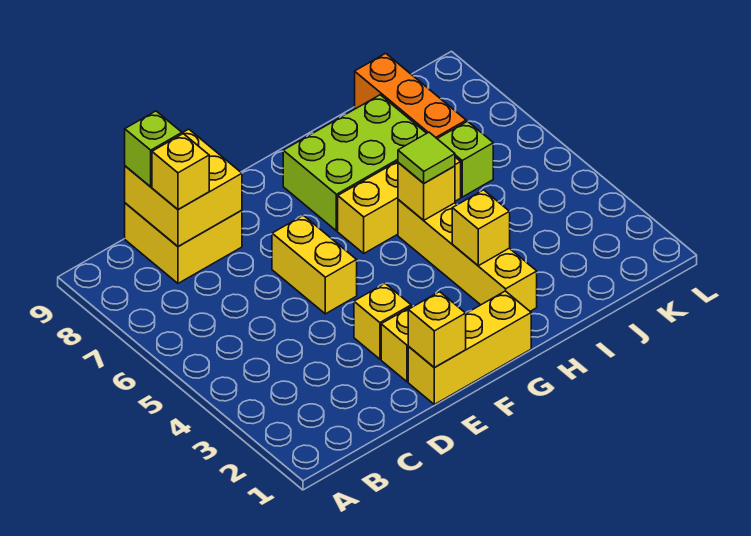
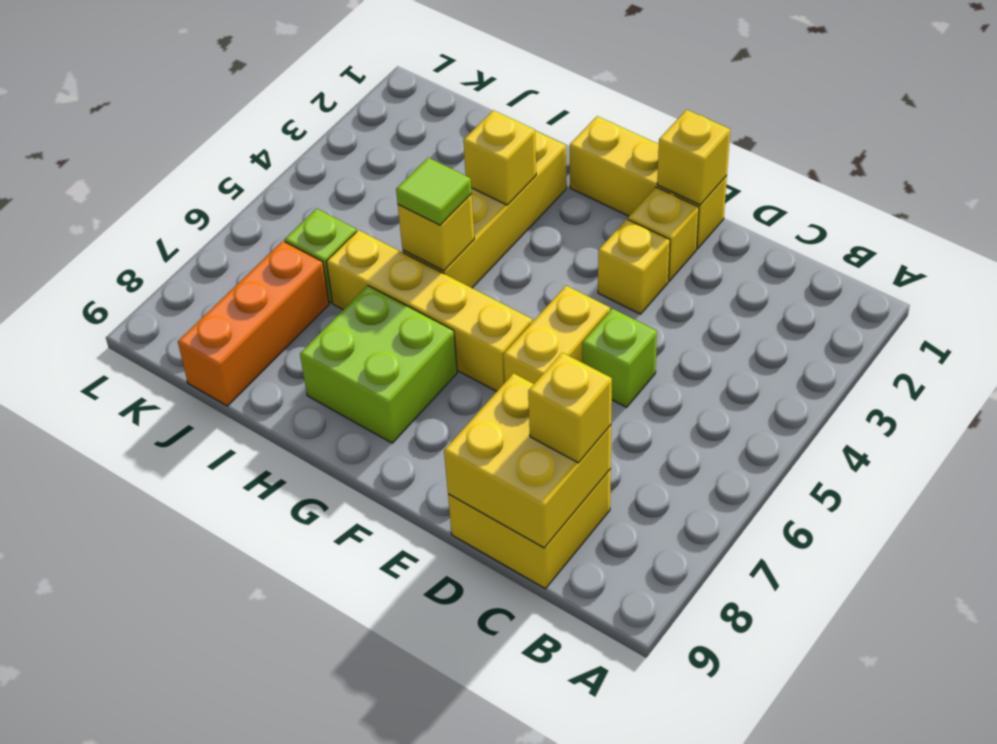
lime brick C9 level 3 -> lime brick D5 level 1
yellow brick G6:I6 level 1 -> yellow brick F6:I6 level 1
lime brick G7:I8 level 1 -> lime brick G7:H8 level 1

